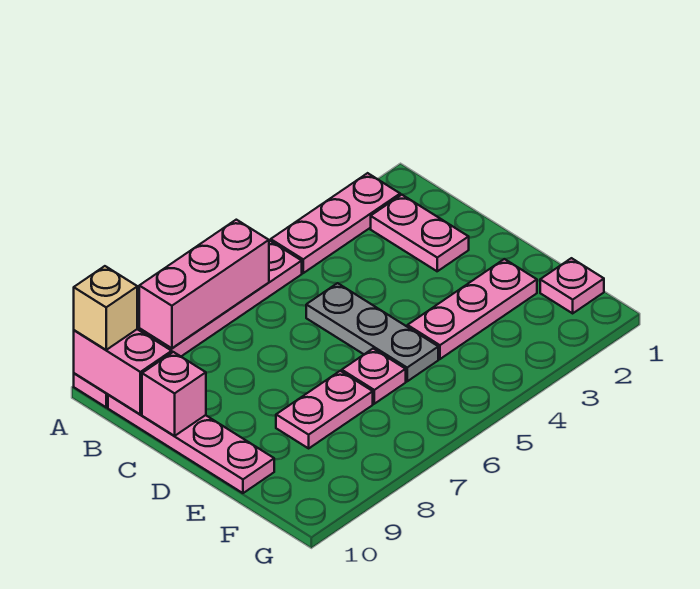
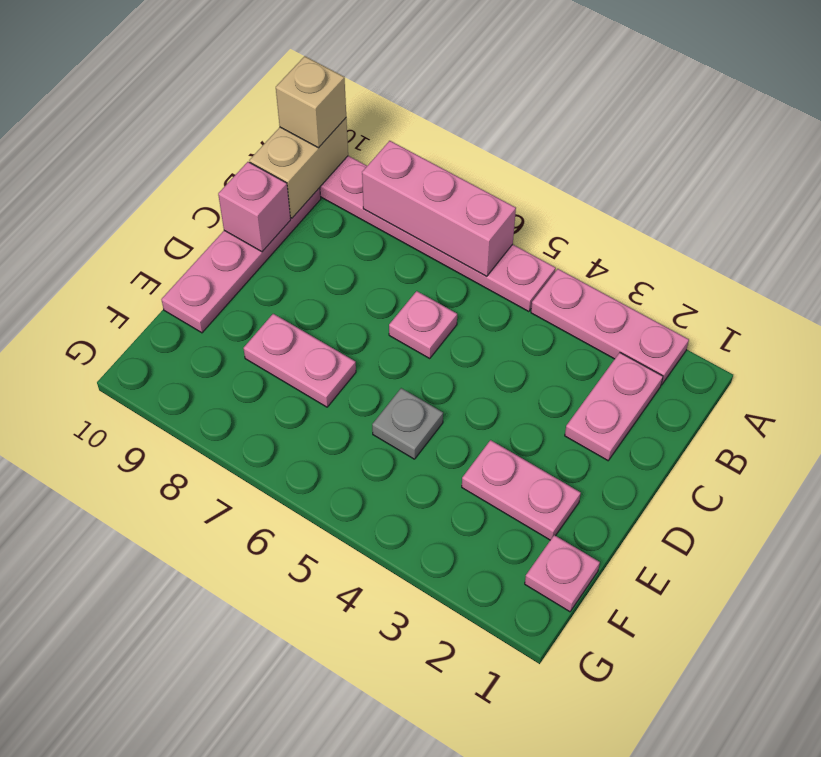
pink brick A10:B10 level 2 -> tan brick A10:B10 level 2
grey plate C5:E5 level 1 -> grey plate E5 level 1
pink plate E2:E4 level 1 -> pink plate E2:E3 level 1
pink plate E6 level 1 -> pink plate C6 level 1

